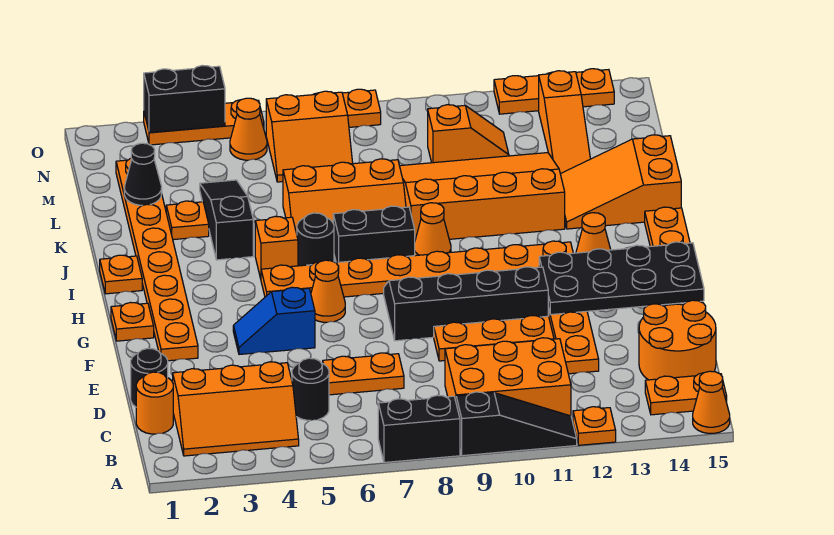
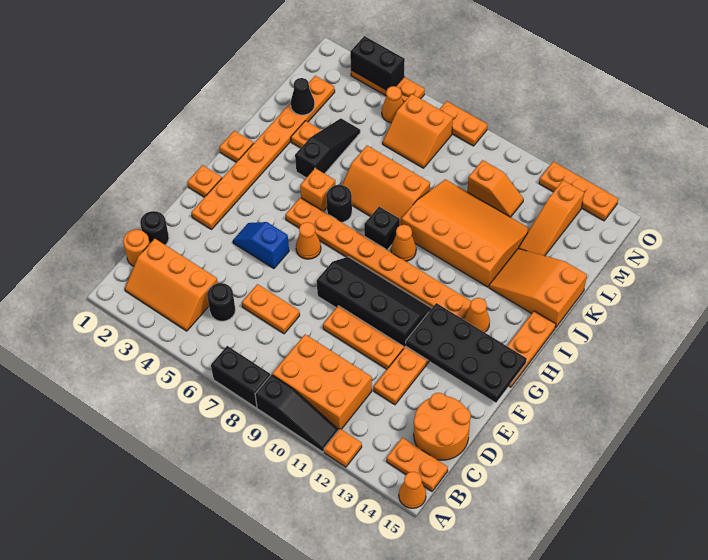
black brick I7:I8 level 1 -> black brick I8 level 1

